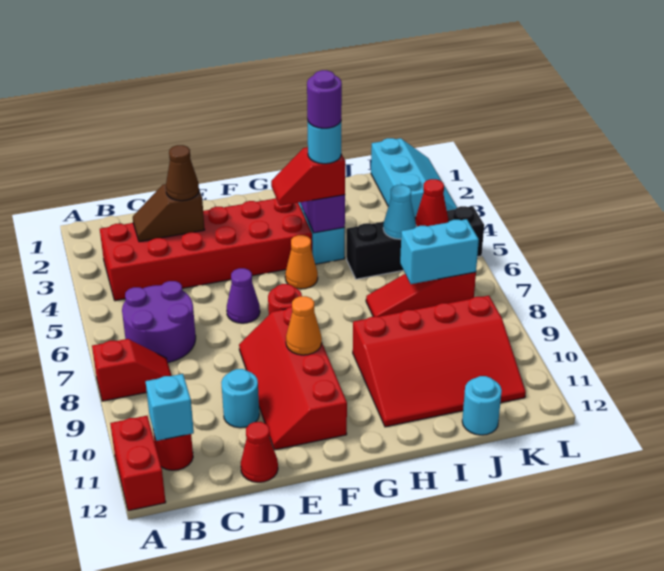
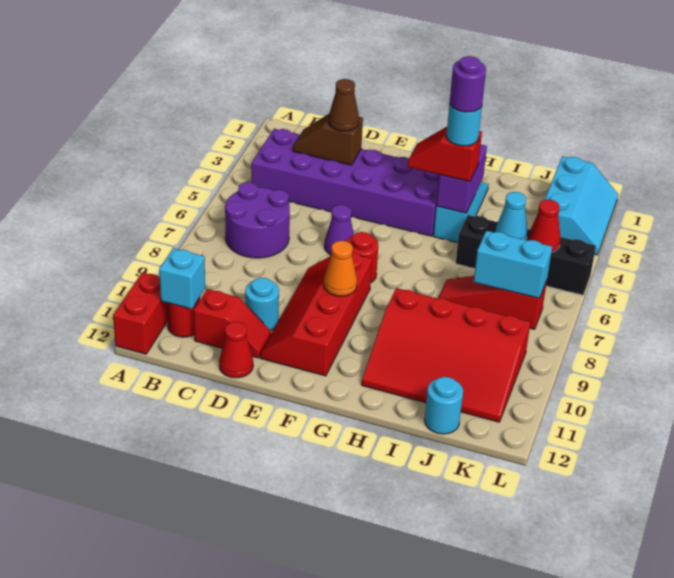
red slope A8:B8 level 1 top A -> red slope C11:D11 level 1 top C
red brick B3:G4 level 1 -> purple brick B3:G4 level 1
orange cone G5 level 1 -> none

